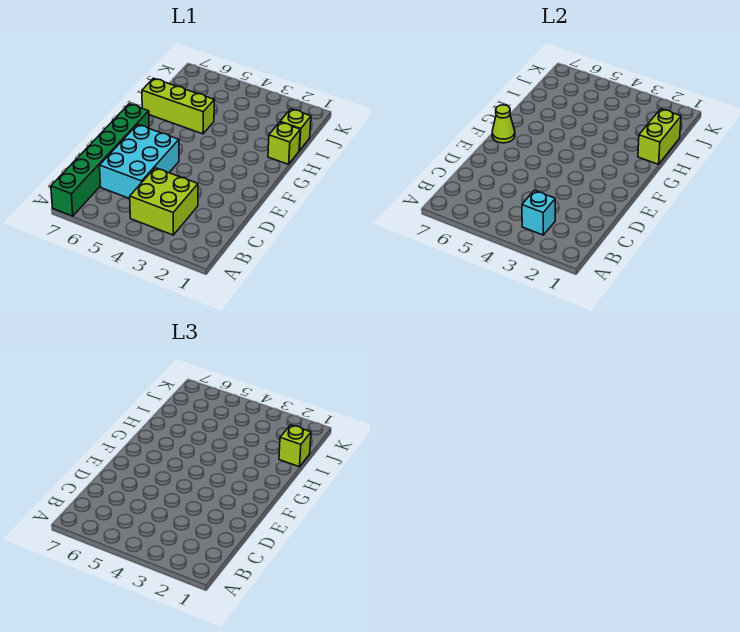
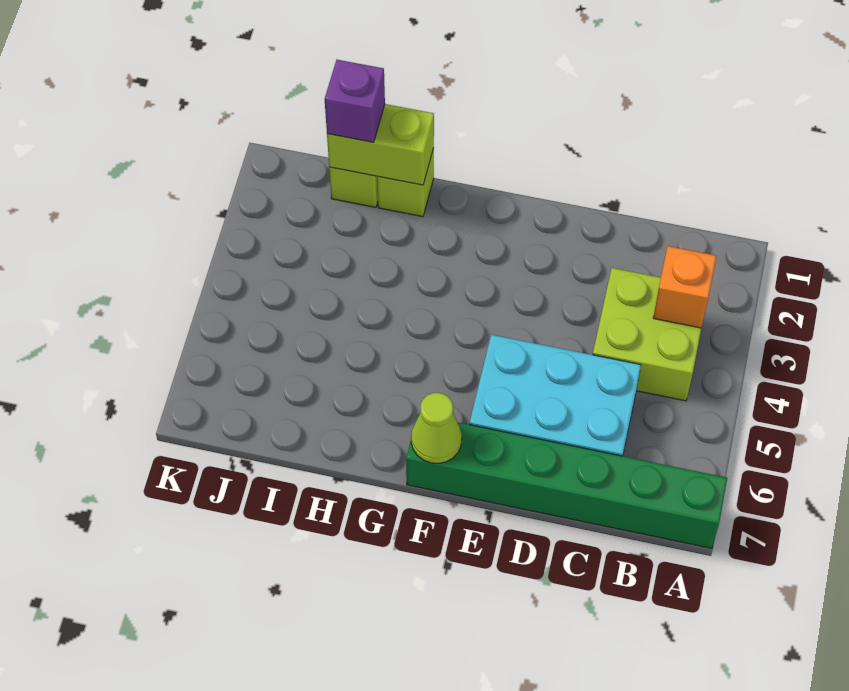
cyan brick B3 level 2 -> orange brick B3 level 2
lime brick H5:H7 level 1 -> none
lime brick I1 level 3 -> purple brick I1 level 3

